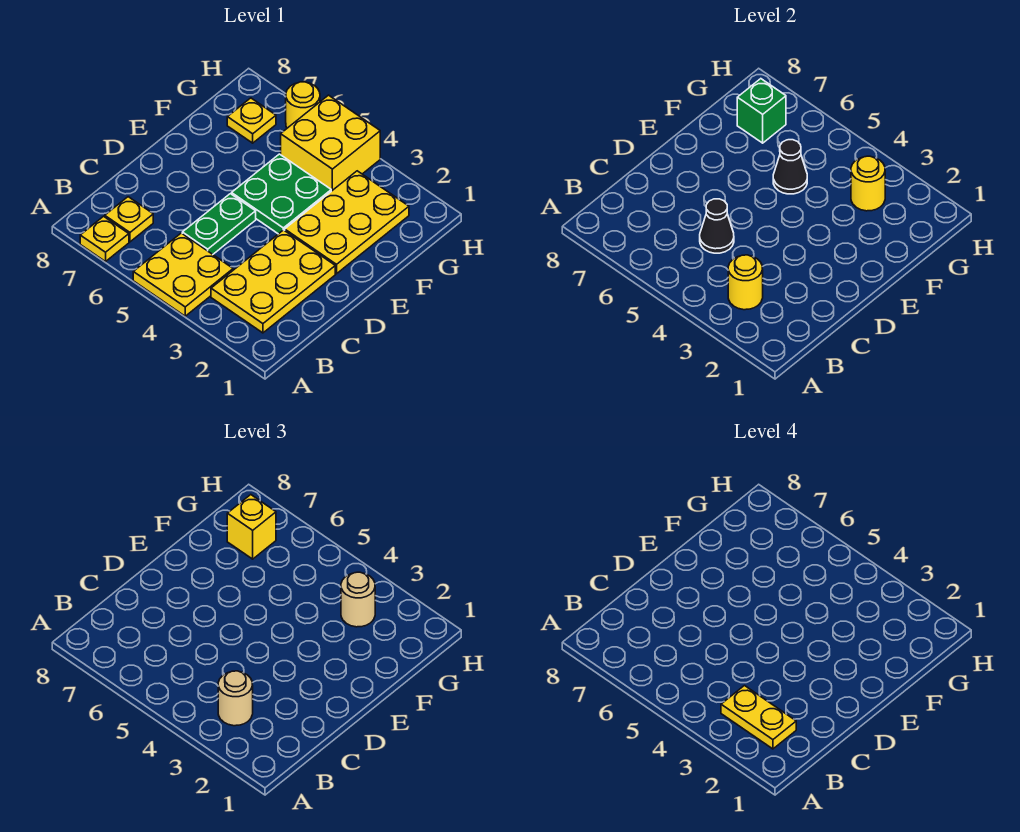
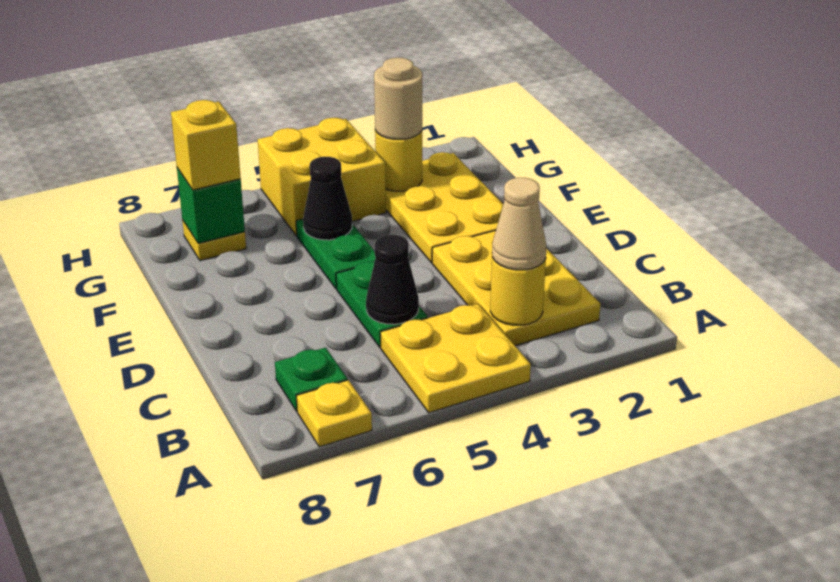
yellow plate B2:B3 level 4 -> none
tan round brick B3 level 3 -> tan cone B3 level 3
yellow plate B7 level 1 -> green plate B7 level 1
green plate E4:F5 level 1 -> green plate E5:F5 level 1
yellow round brick H6 level 1 -> none

